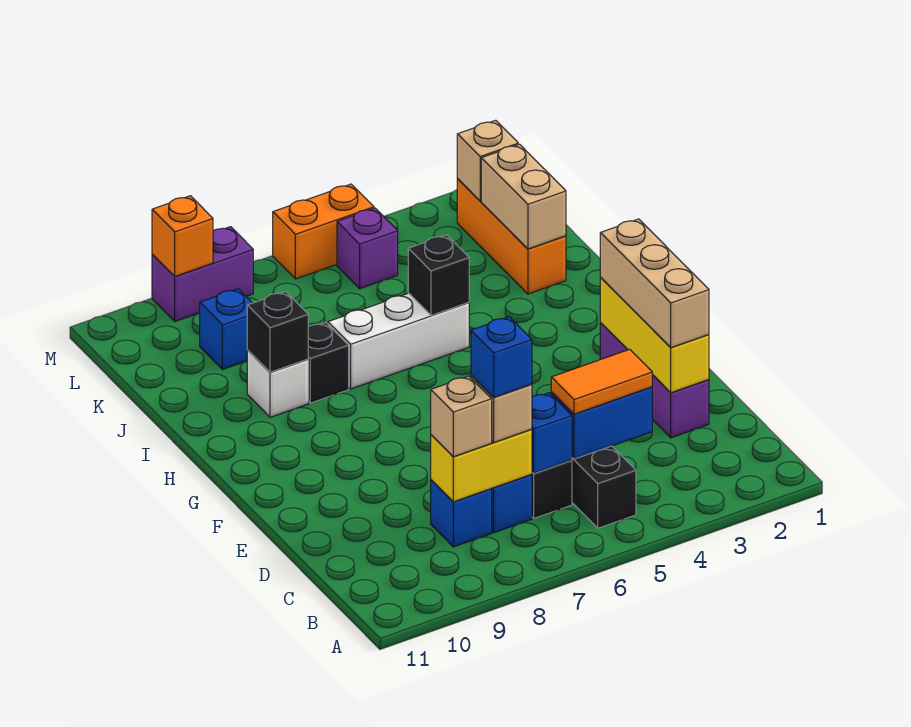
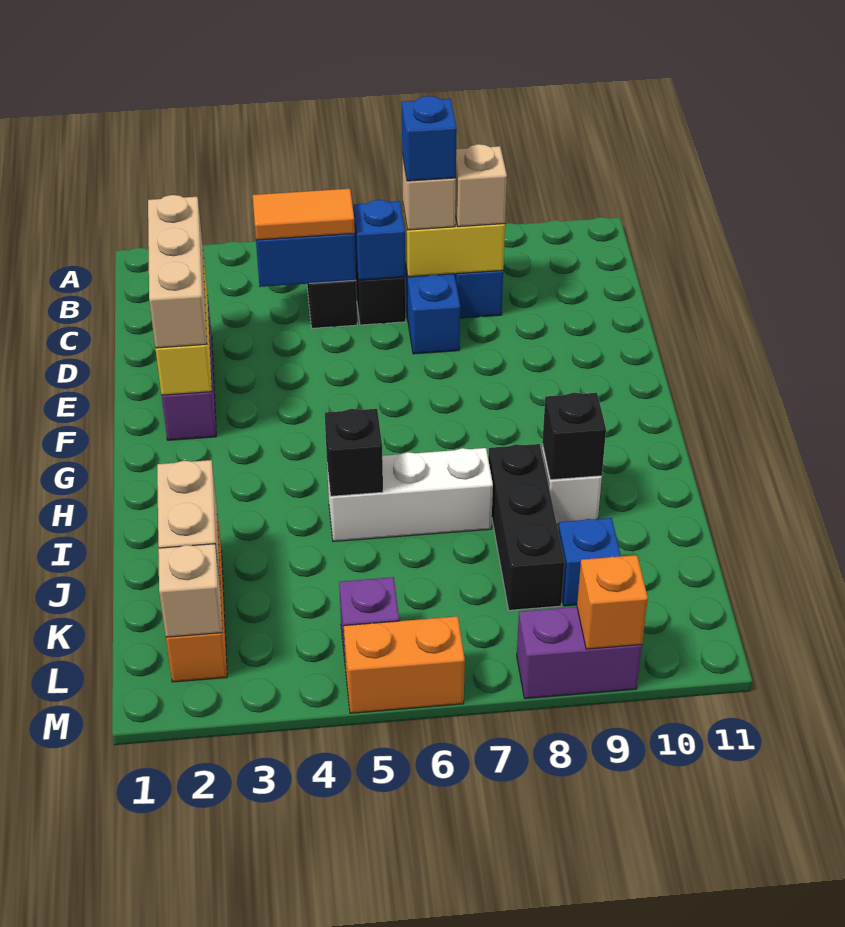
black brick I8 level 1 -> black brick I8:K8 level 1

